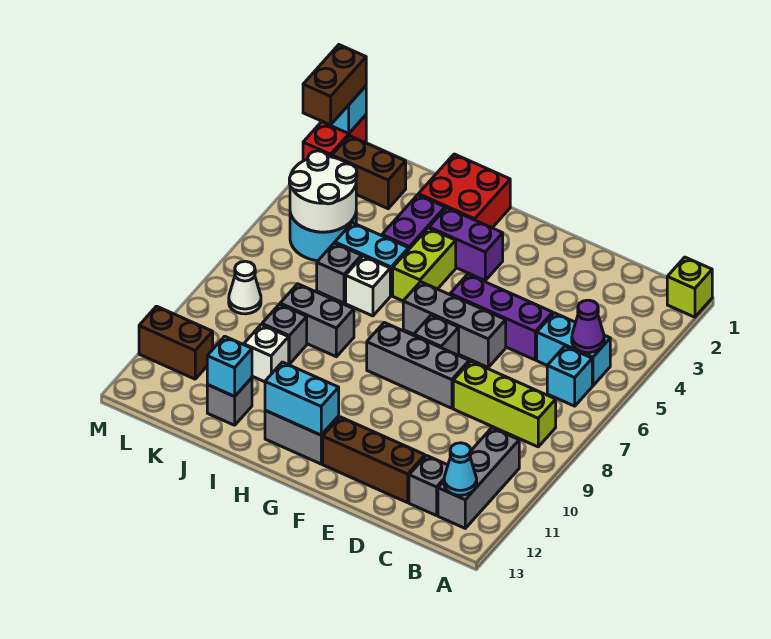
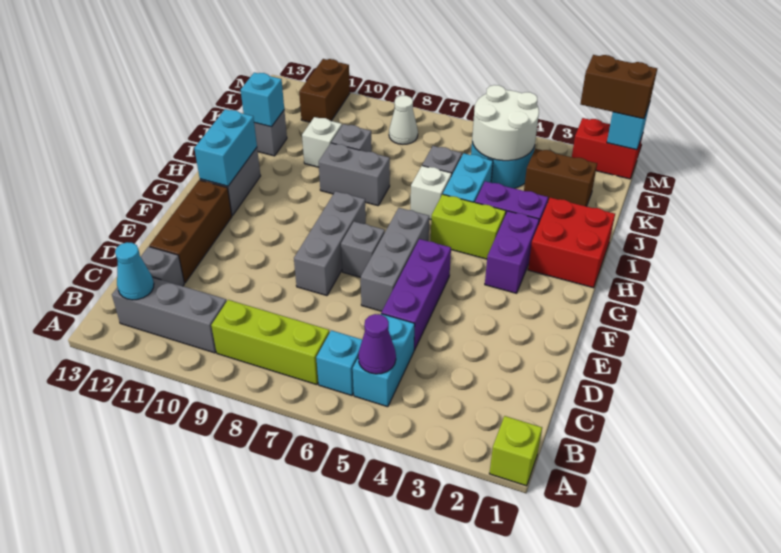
lime brick B8:D8 level 1 -> lime brick B7:B9 level 1
grey brick I8:J8 level 1 -> grey brick I8:I9 level 1
brown brick K2:L2 level 1 -> brown brick K2:K3 level 1

